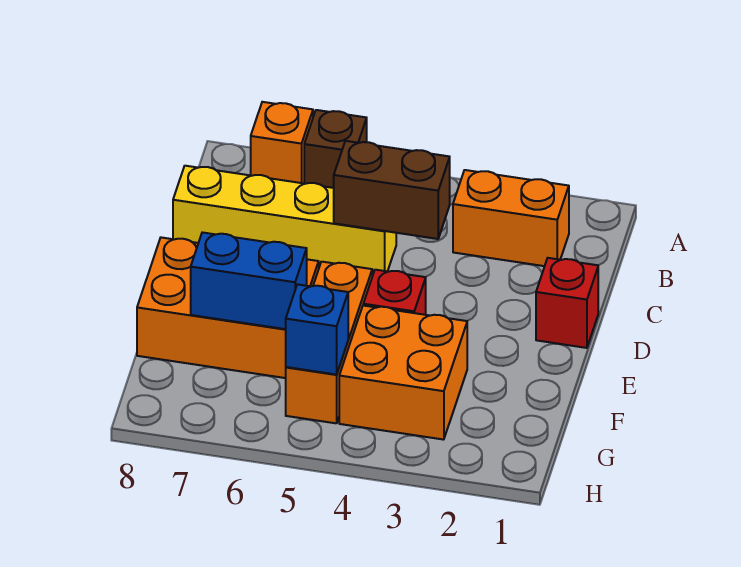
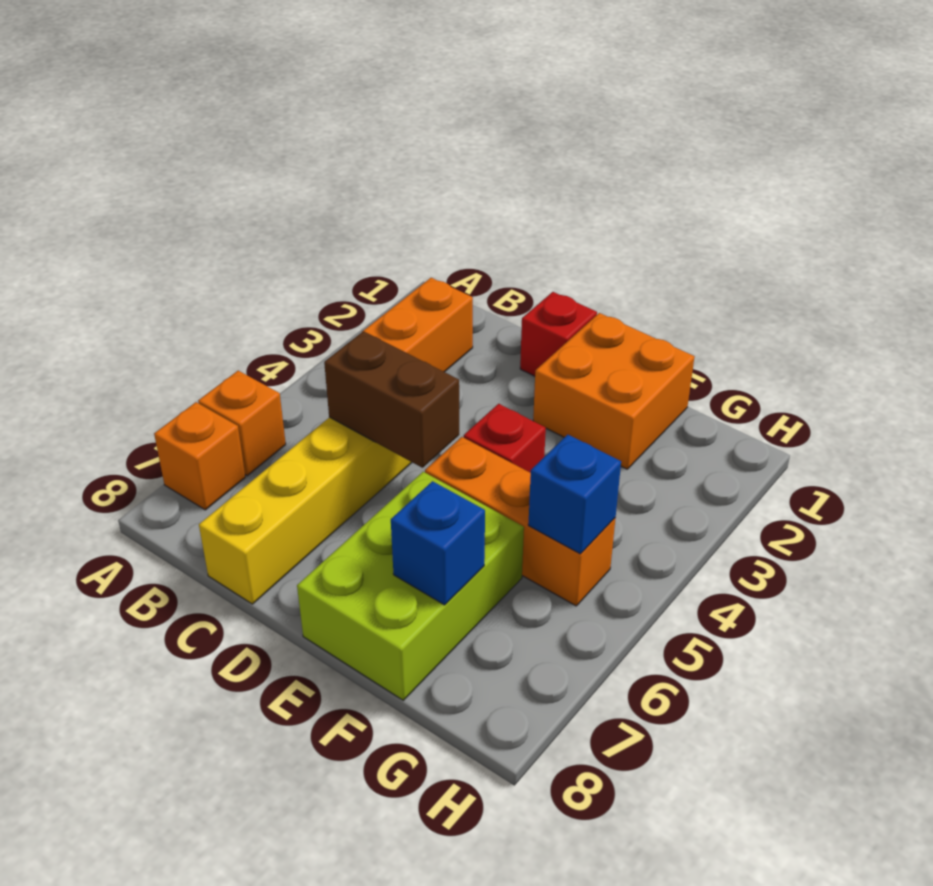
brown brick A6 level 1 -> orange brick A6 level 1
brown brick C4:C5 level 2 -> brown brick C5:D5 level 2
orange brick E6:F8 level 1 -> lime brick E6:F8 level 1
orange brick F3:G4 level 1 -> orange brick E1:F2 level 1
blue brick F6:F7 level 2 -> blue brick F7 level 2

